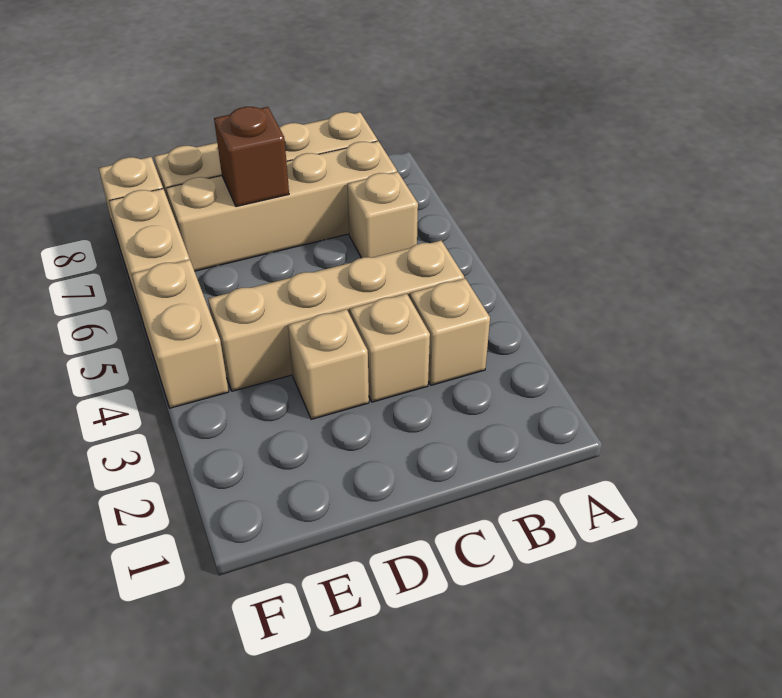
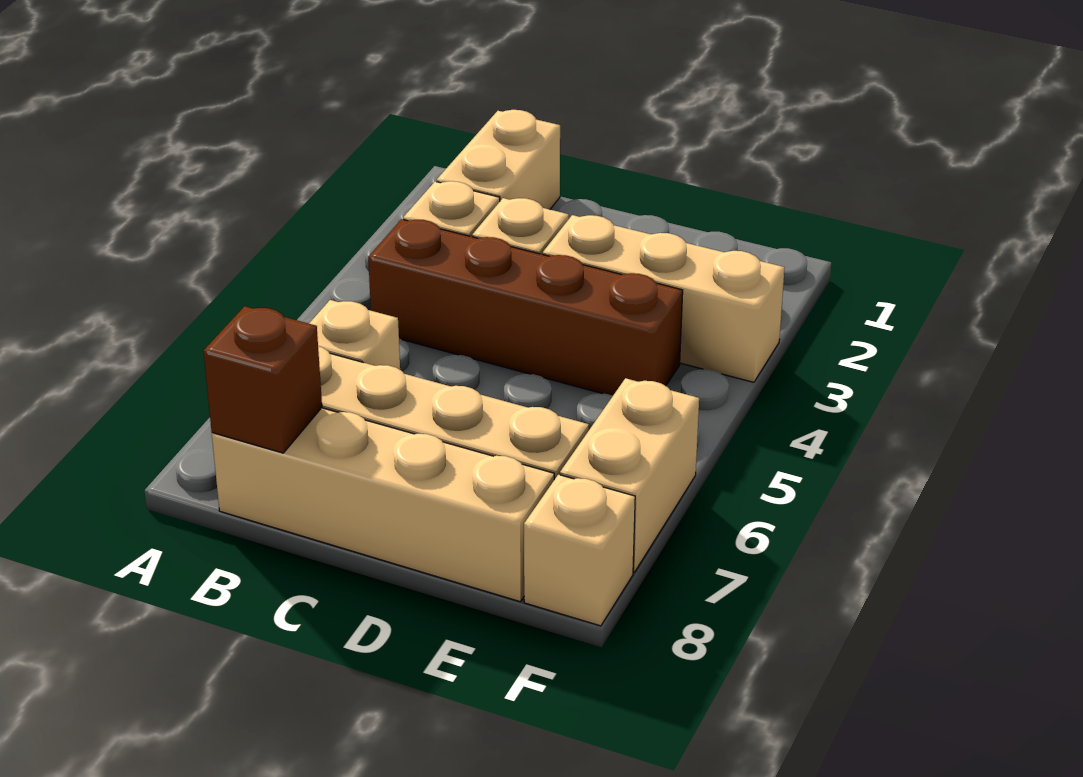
tan brick B4:E4 level 1 -> brown brick B4:E4 level 1
tan brick D3 level 1 -> tan brick D3:F3 level 1
brown brick D7 level 2 -> brown brick B8 level 2
tan brick F4:F5 level 1 -> tan brick B1:B2 level 1

